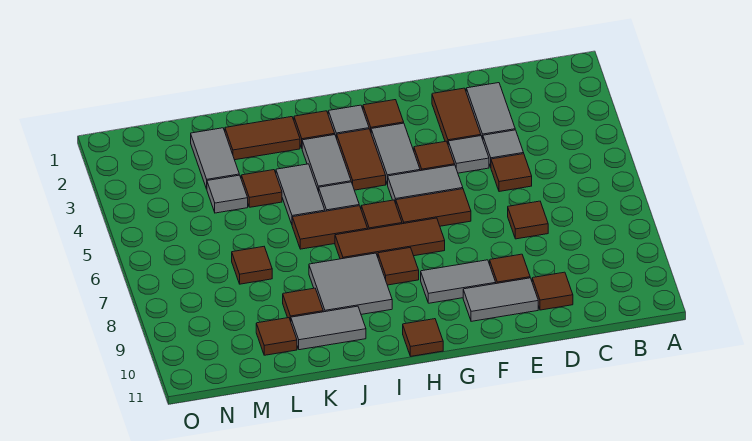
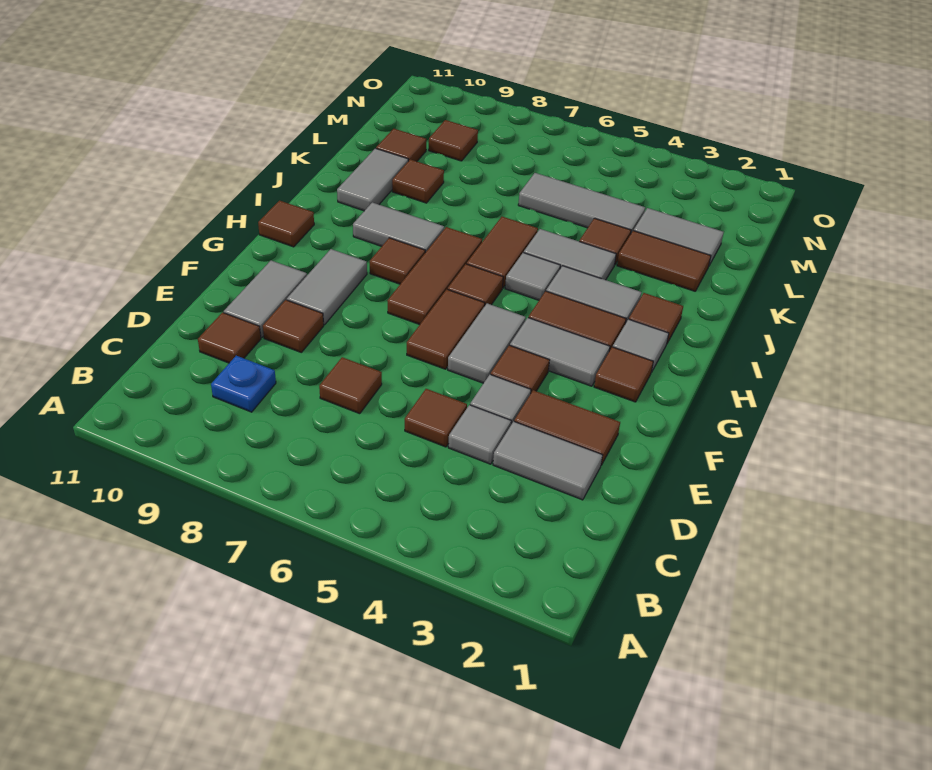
none -> blue plate C9 level 1
grey tile I8:J9 level 1 -> grey tile I8:I9 level 1
brown tile J2:K2 level 1 -> brown tile K2:K3 level 1
grey tile L4 level 1 -> grey tile L4:L6 level 1
brown tile L7 level 1 -> brown tile M9 level 1

